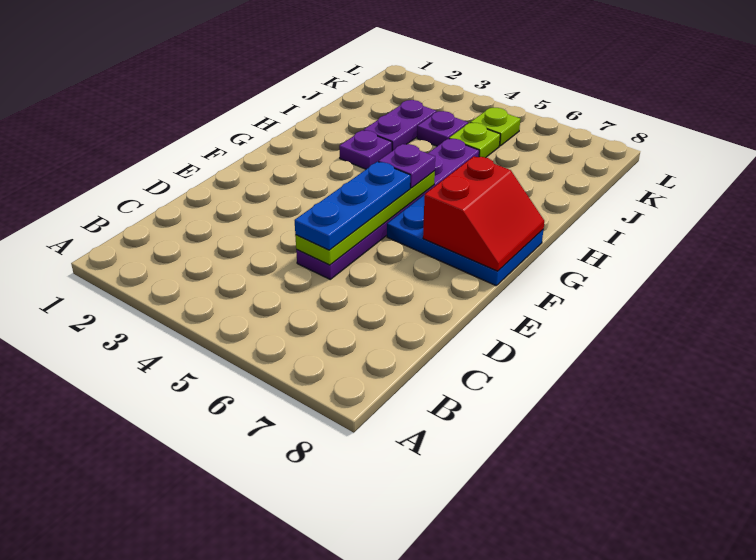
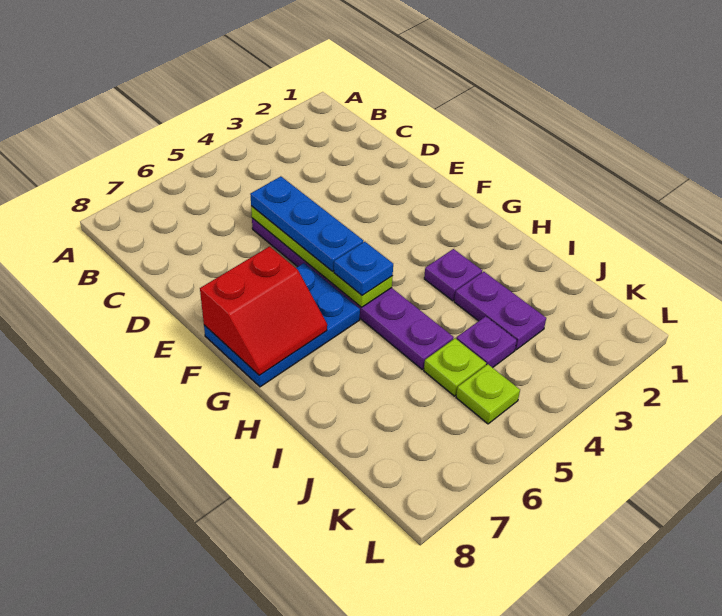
red slope F7:G8 level 2 top 7 -> red slope F7:G8 level 2 top F
purple plate G5 level 3 -> blue plate G5 level 3

